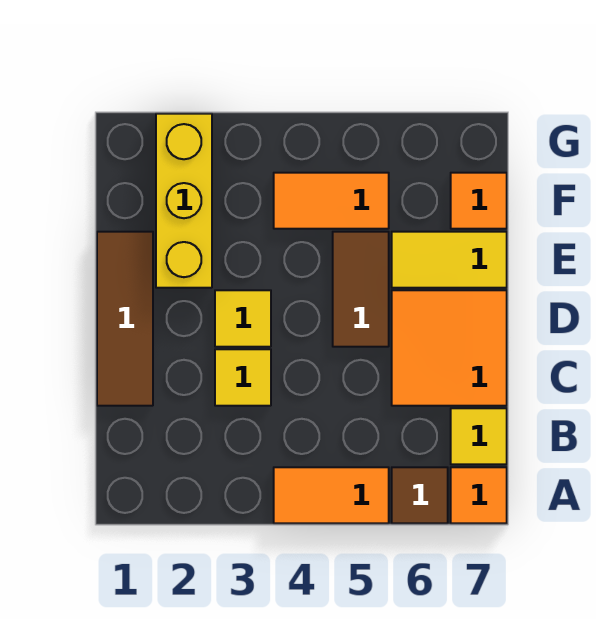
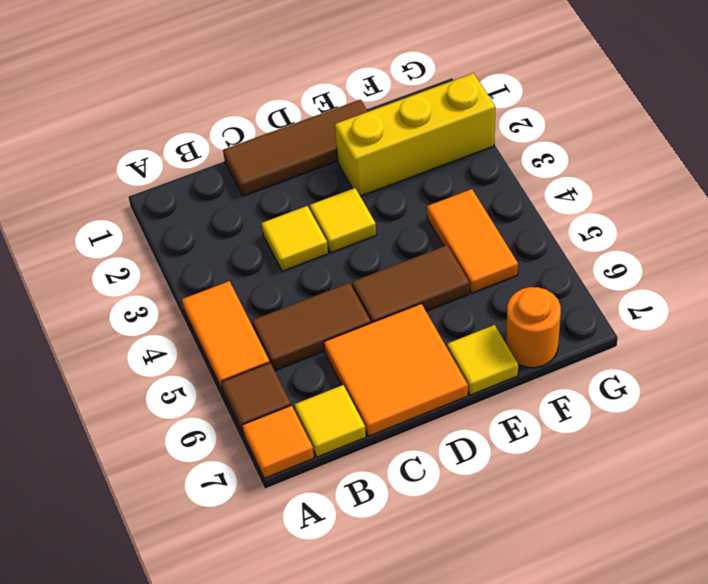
none -> brown tile B5:C5 level 1
yellow tile E6:E7 level 1 -> yellow tile E7 level 1
orange tile F7 level 1 -> orange round brick F7 level 1

